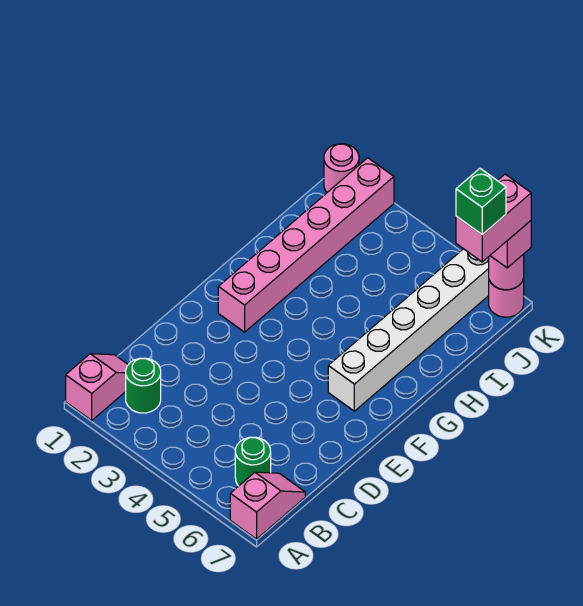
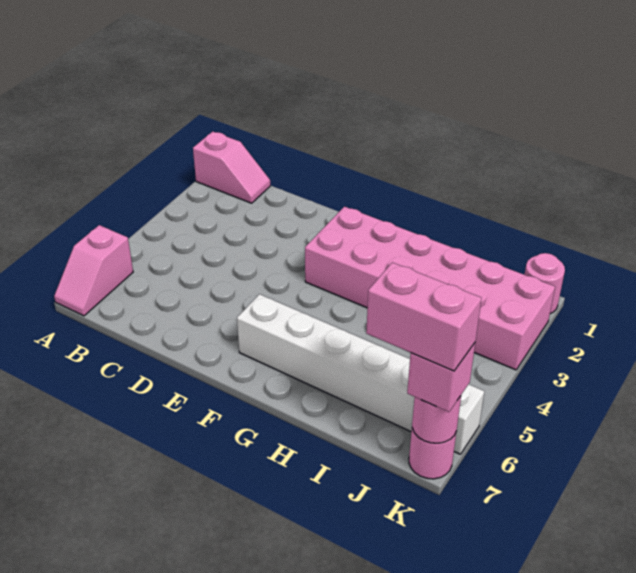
pink slope A7:B7 level 1 top A -> pink slope A6:A7 level 1 top 6
green round brick B2 level 1 -> none
green round brick B6 level 1 -> none
pink brick F2:K2 level 1 -> pink brick F2:K3 level 1
green brick J7 level 5 -> none

